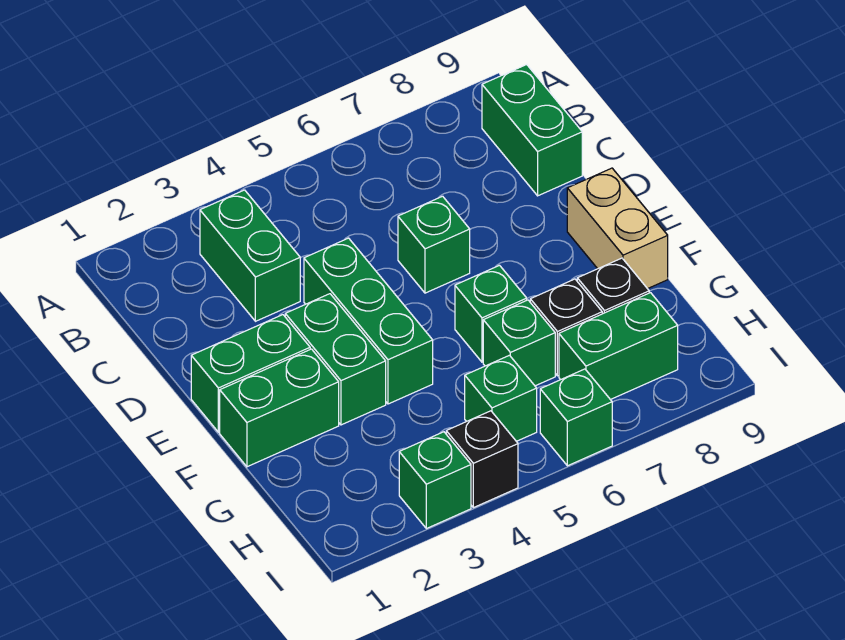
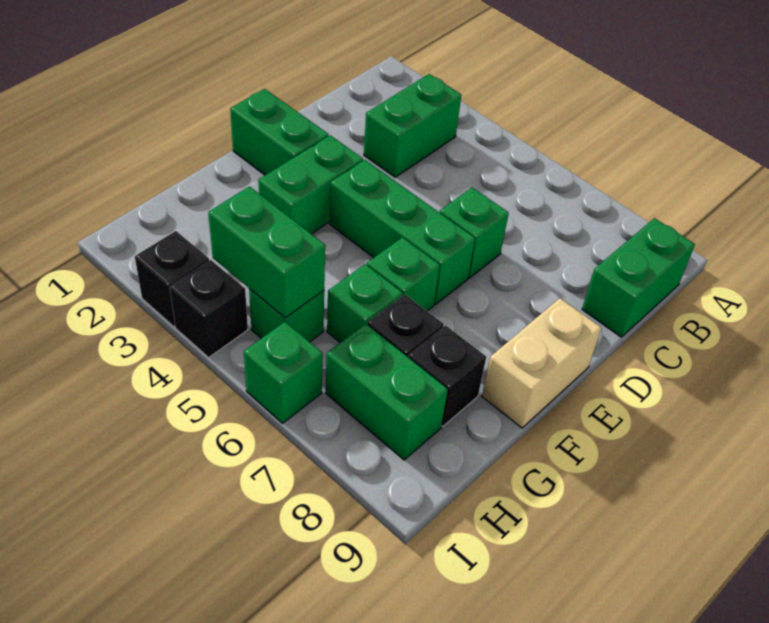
green brick D4:F4 level 1 -> green brick E4:E6 level 1
green brick F1:F2 level 1 -> green brick H4:H5 level 2
green brick I3 level 1 -> black brick I3 level 1

